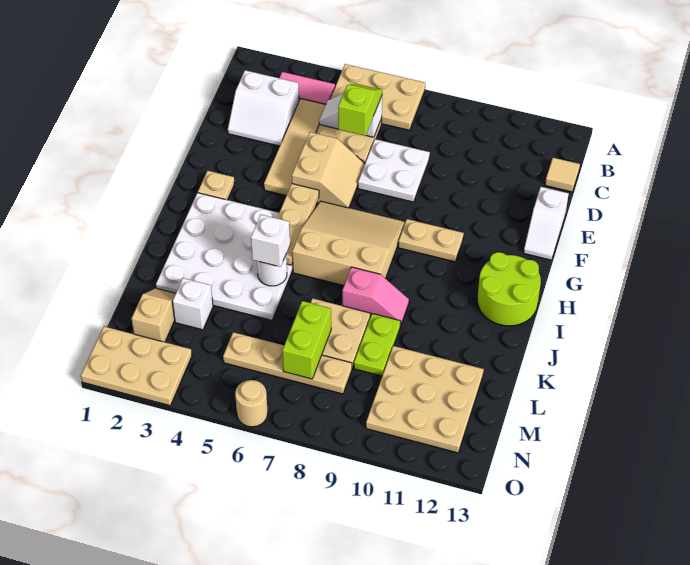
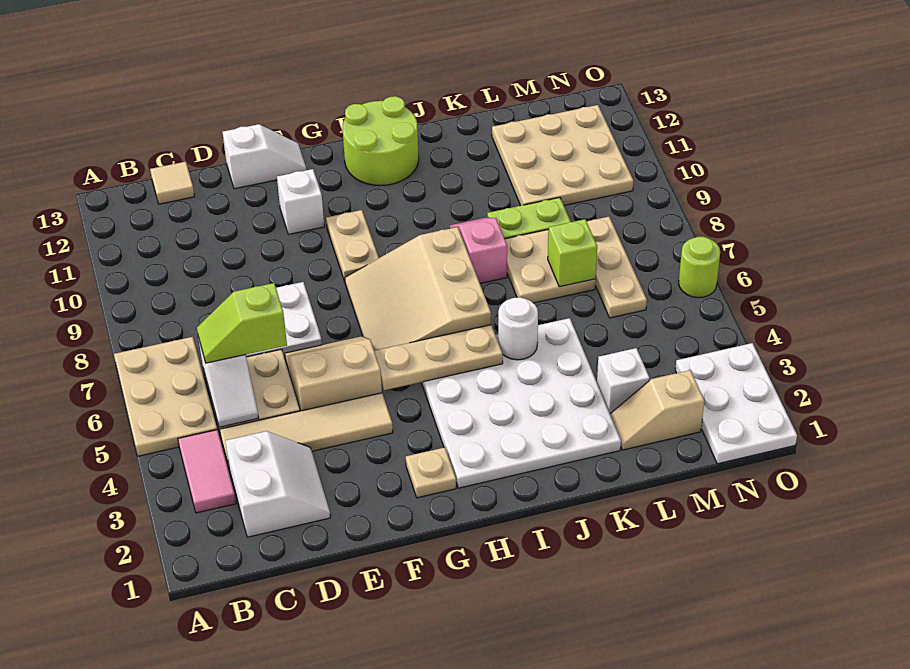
white brick J5 level 3 -> white brick F11 level 1
lime brick L7:M7 level 2 -> lime brick L7 level 2
tan plate M5:M8 level 1 -> tan plate M6:M8 level 1
tan plate N1:O3 level 1 -> white plate N1:O3 level 1
tan round brick O6 level 1 -> lime round brick O6 level 1

